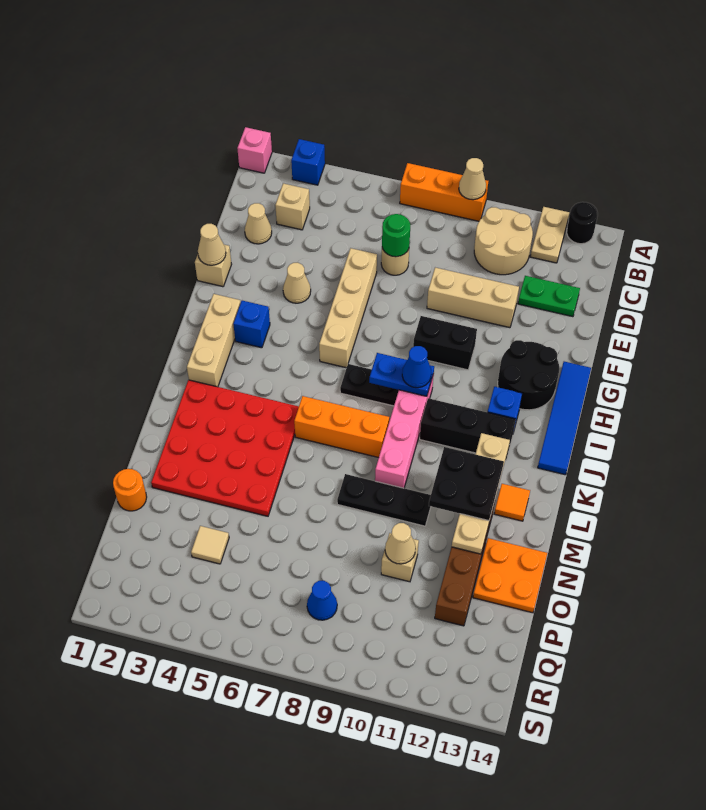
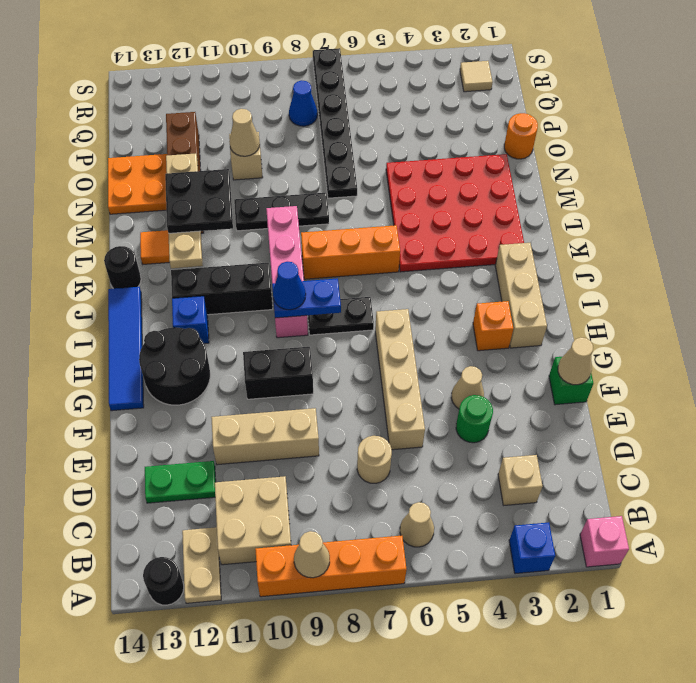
orange brick A7:A9 level 1 -> orange brick A7:A10 level 1
tan round brick B10:C11 level 1 -> tan brick B10:C11 level 1
tan cone D2 level 1 -> tan cone B6 level 1
green round brick D7 level 2 -> green round brick E4 level 1
tan brick F1 level 1 -> green brick F1 level 1
blue brick H3 level 1 -> orange brick H3 level 1
none -> black round brick K14 level 1
none -> black plate N7:S7 level 1
tan tile P4 level 1 -> tan tile R2 level 1

